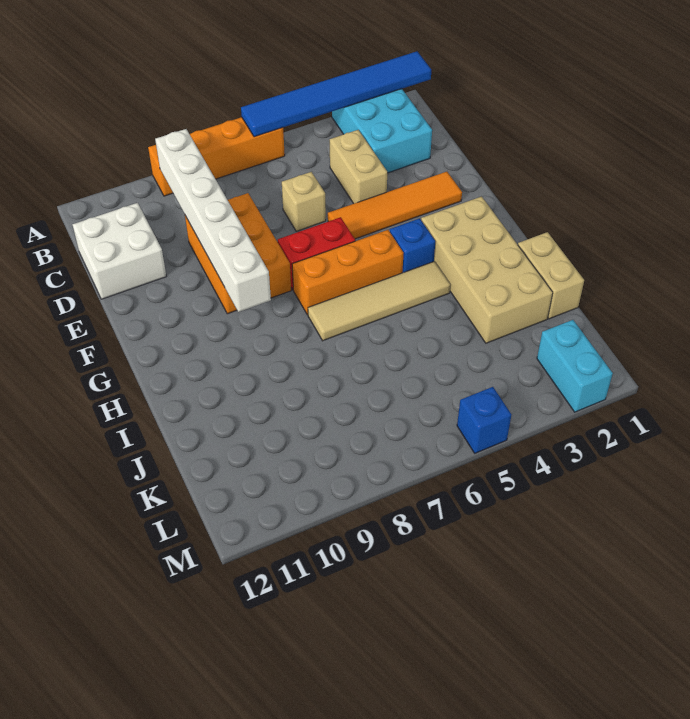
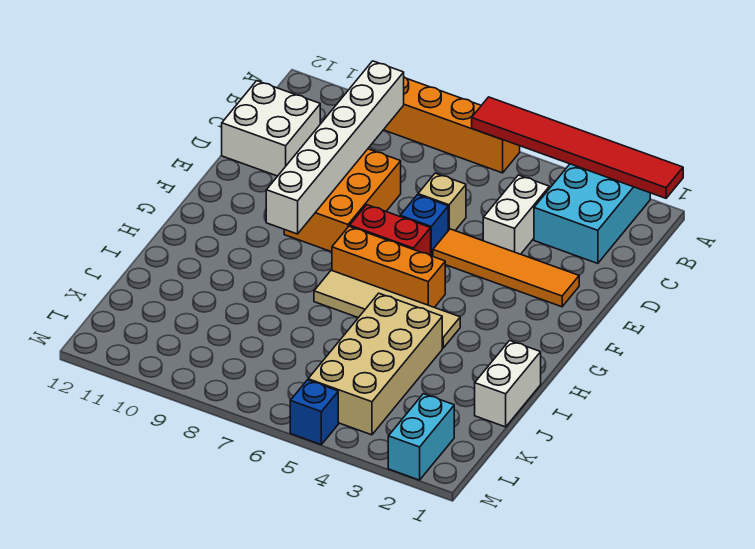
blue tile A1:A6 level 2 -> red tile A1:A6 level 2
tan brick C4:D4 level 1 -> white brick C4:D4 level 1
tan brick G2:J3 level 1 -> tan brick I4:L5 level 1
blue brick G4 level 1 -> blue brick E6 level 1
tan brick I1:J1 level 1 -> white brick I1:J1 level 1

